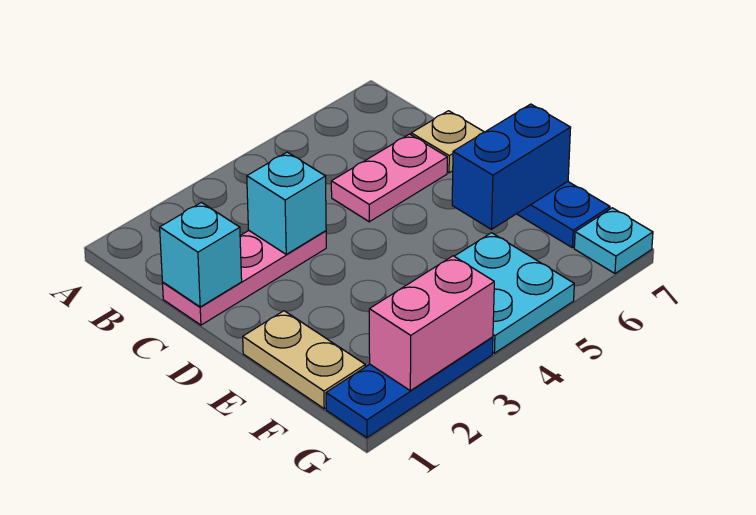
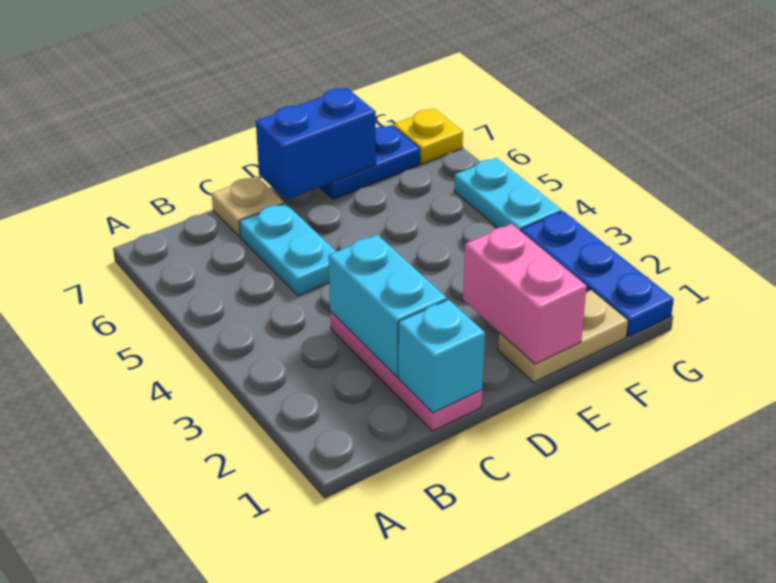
cyan brick C3 level 2 -> cyan brick C2:C3 level 2
pink plate C5:C6 level 1 -> cyan plate C5:C6 level 1
blue brick E6:E7 level 2 -> blue brick D7:E7 level 2
cyan plate F4:G5 level 1 -> cyan plate G4:G5 level 1
pink brick G2:G3 level 2 -> pink brick E1:E2 level 2
cyan plate G7 level 1 -> yellow plate G7 level 1

